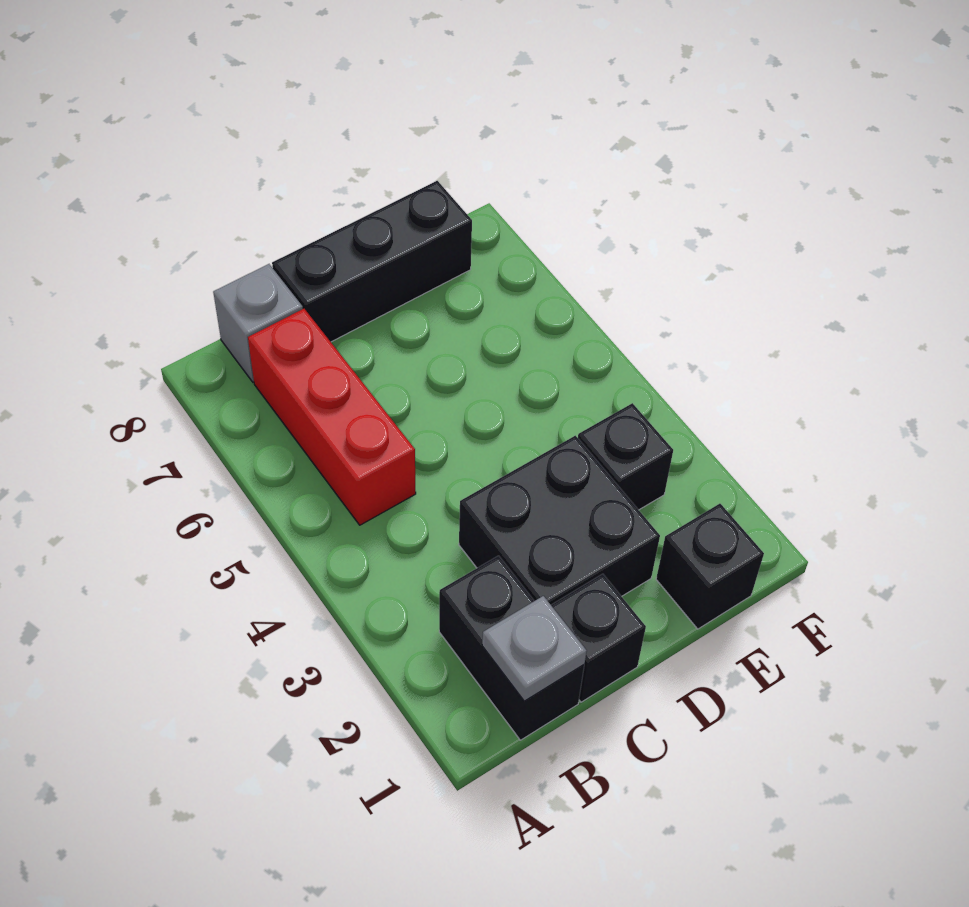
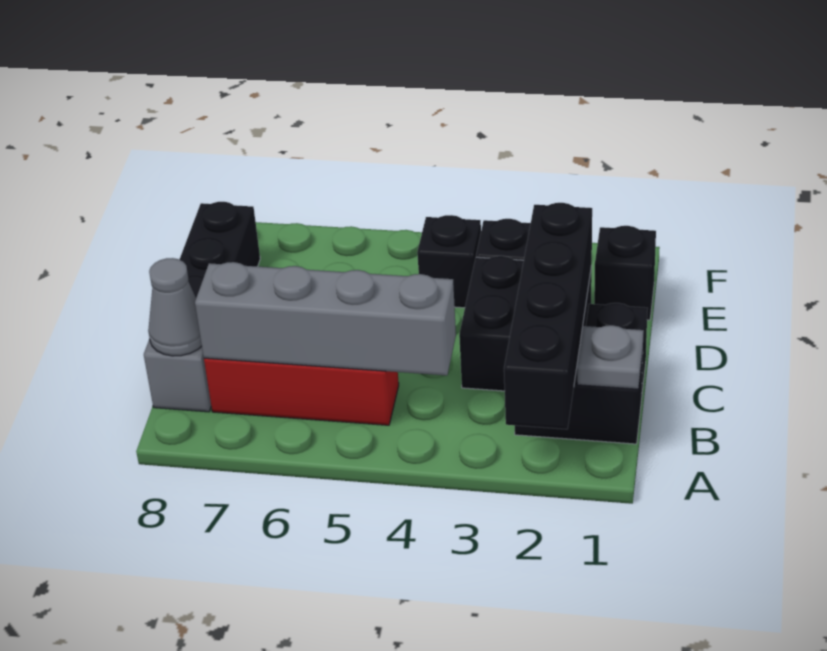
none -> black brick A2:D2 level 2
none -> grey brick B4:B7 level 2
none -> grey cone B8 level 2
none -> black brick E4 level 1

